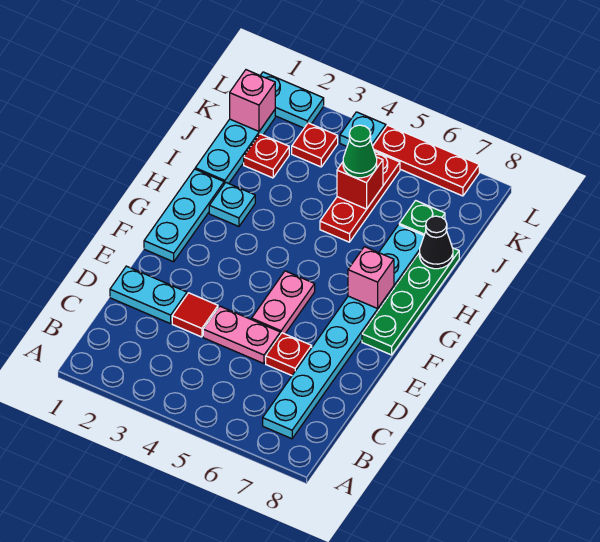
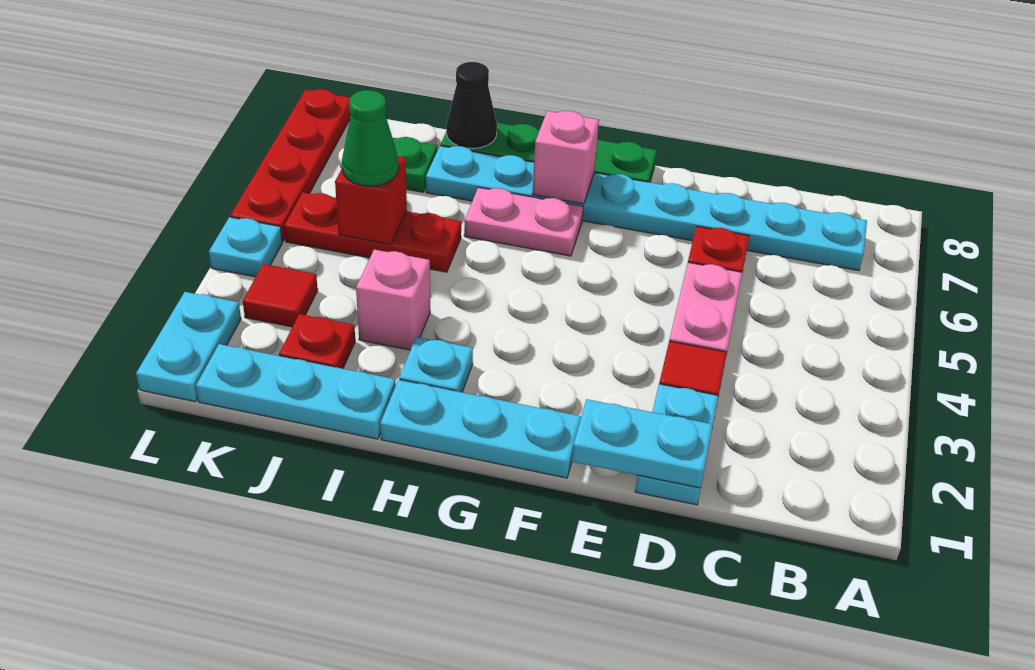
none -> cyan plate D1:E1 level 2
pink plate E5:F5 level 1 -> pink plate G6:H6 level 1
pink brick K1 level 2 -> pink brick I3 level 1
red plate K3 level 1 -> red tile K3 level 1
red plate L5:L7 level 1 -> red plate L5:L8 level 1

